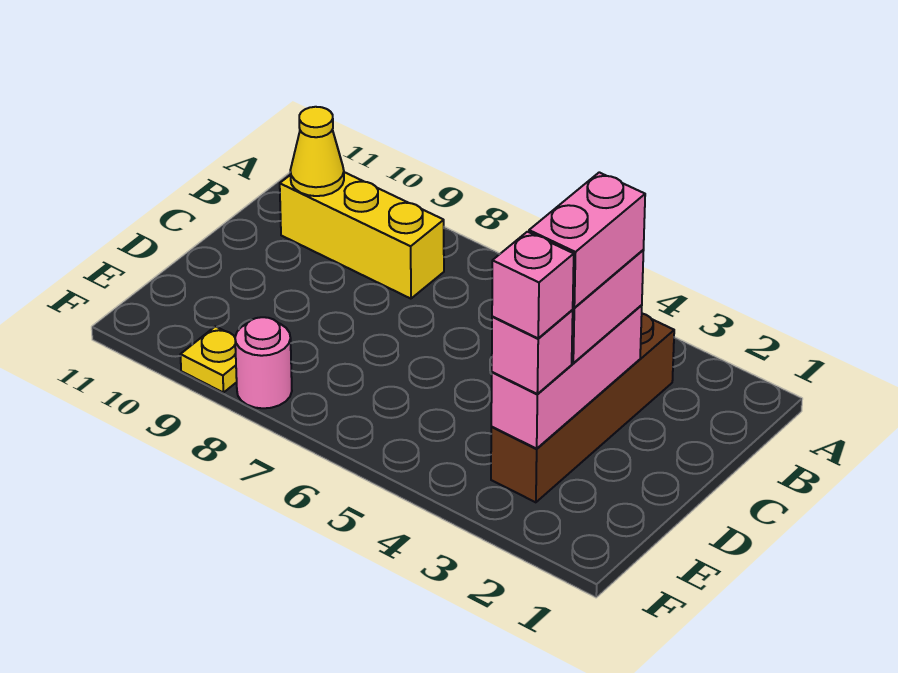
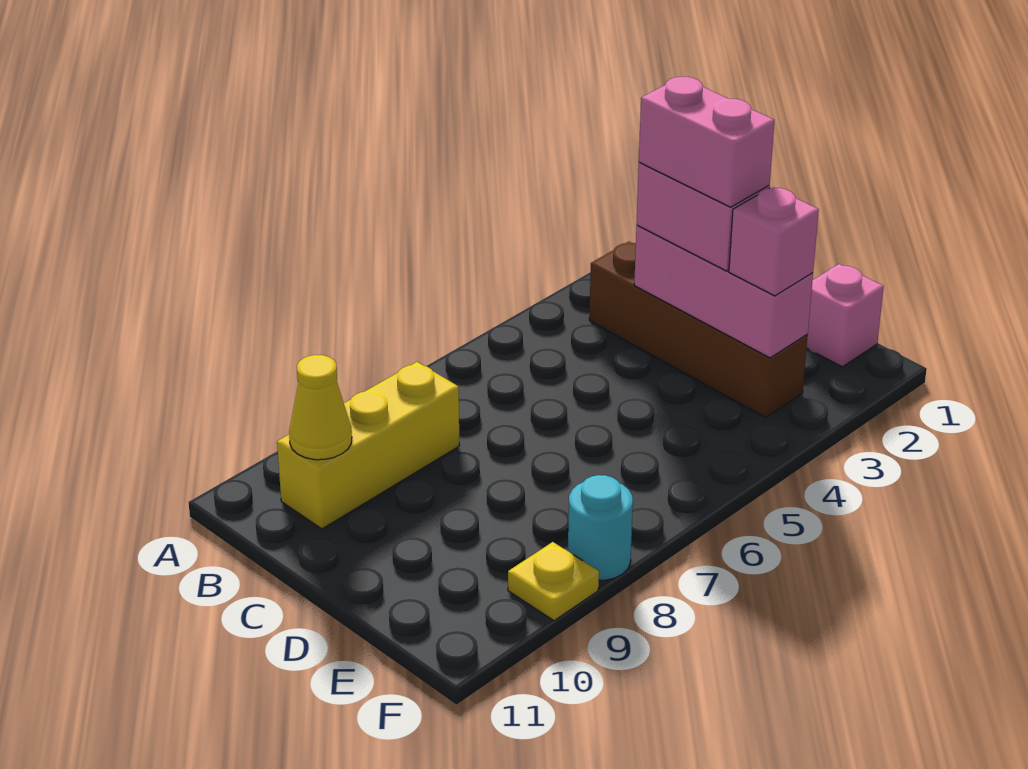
pink brick E3 level 4 -> pink brick E1 level 1
pink round brick F8 level 1 -> cyan round brick F8 level 1

